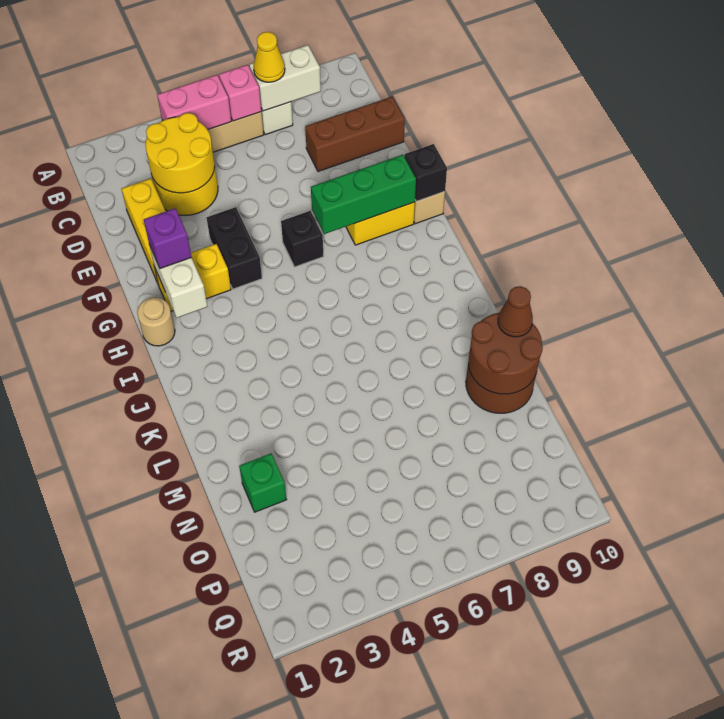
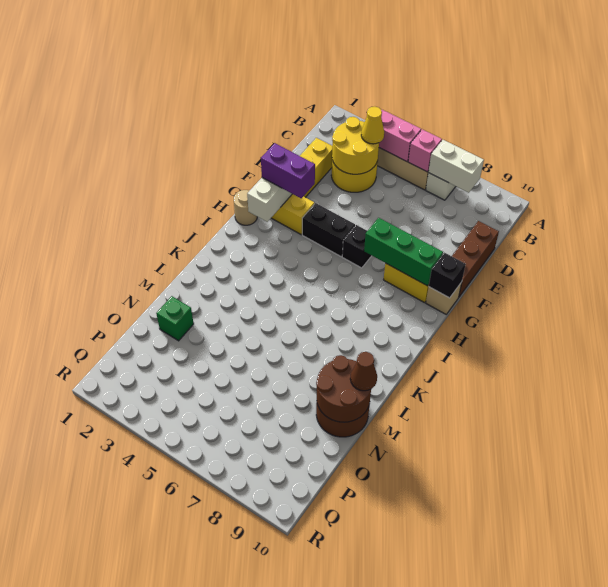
yellow cone B7 level 3 -> yellow cone C4 level 3
brown brick D8:D10 level 1 -> brown brick D10:F10 level 1
black brick F4:G4 level 1 -> black brick G4:G5 level 1
purple brick G2 level 3 -> purple brick G2:G3 level 3

